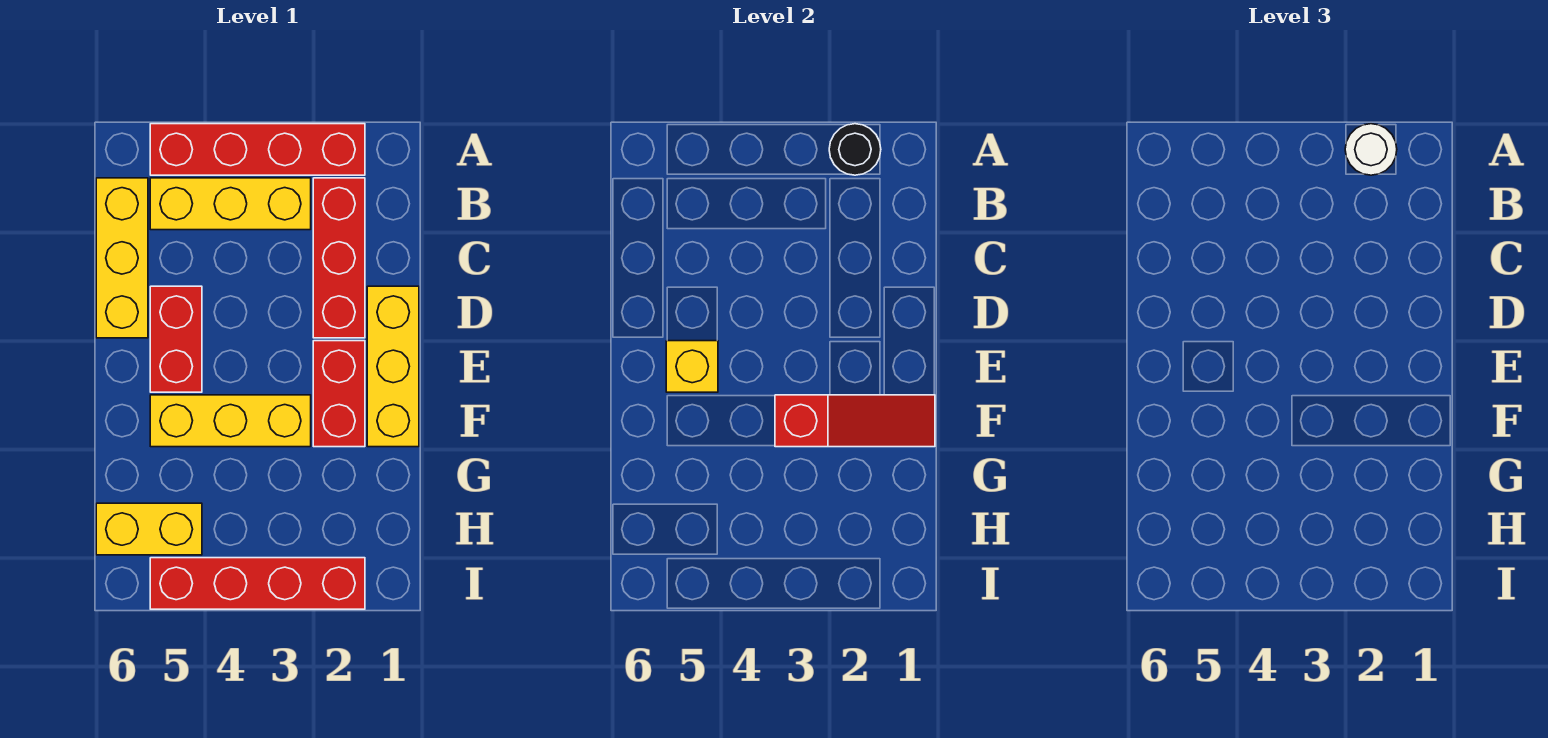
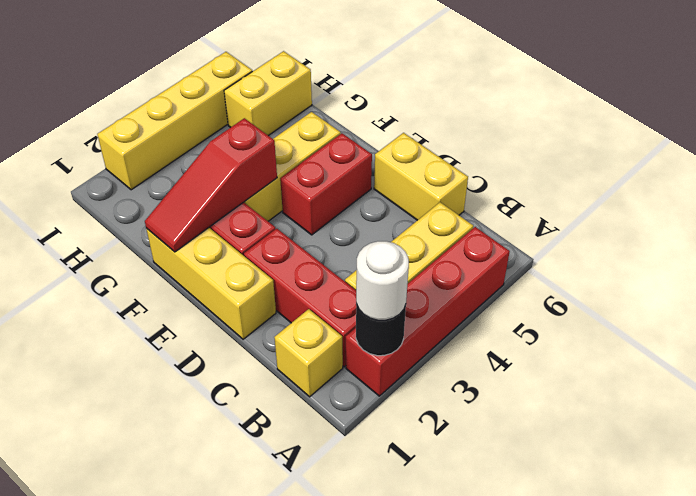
yellow brick B6:D6 level 1 -> yellow brick C6:D6 level 1
red brick D5:E5 level 1 -> red brick E4:E5 level 1
yellow brick E5 level 2 -> yellow brick B1 level 1
red brick I2:I5 level 1 -> yellow brick I2:I5 level 1

